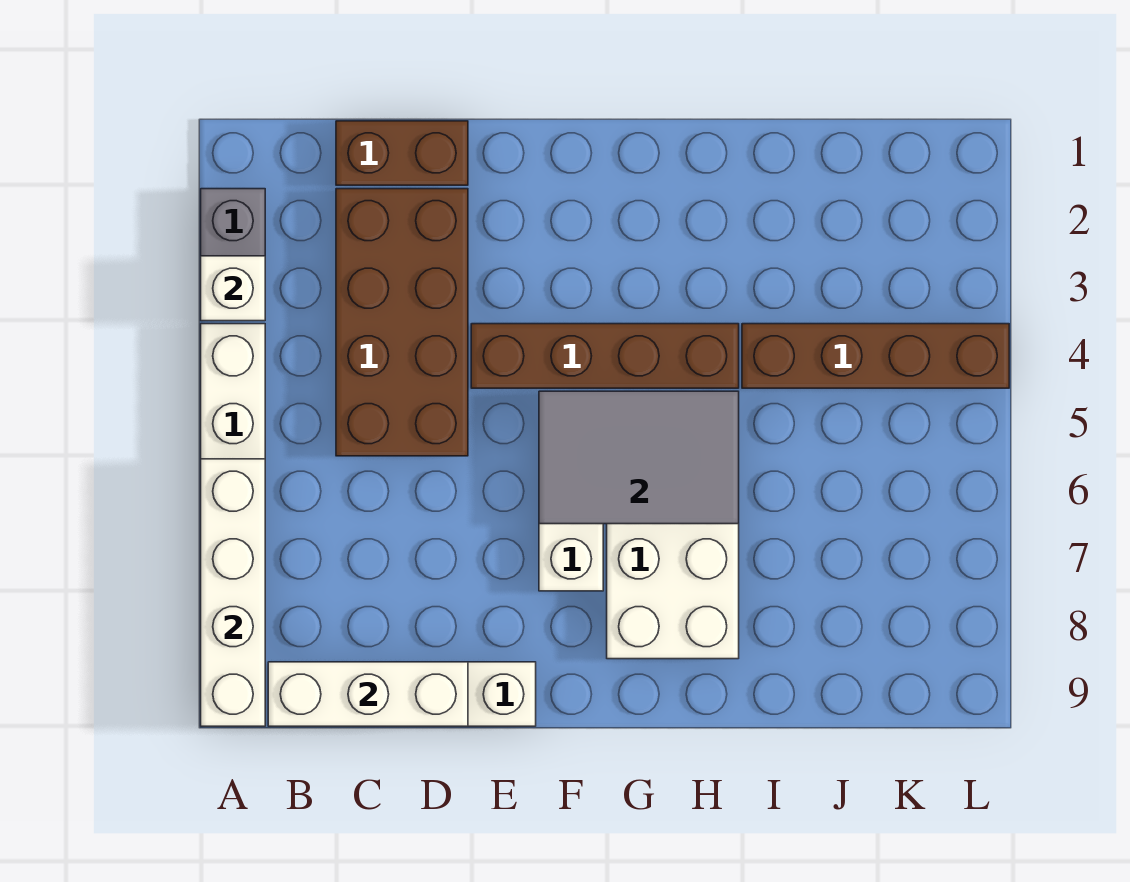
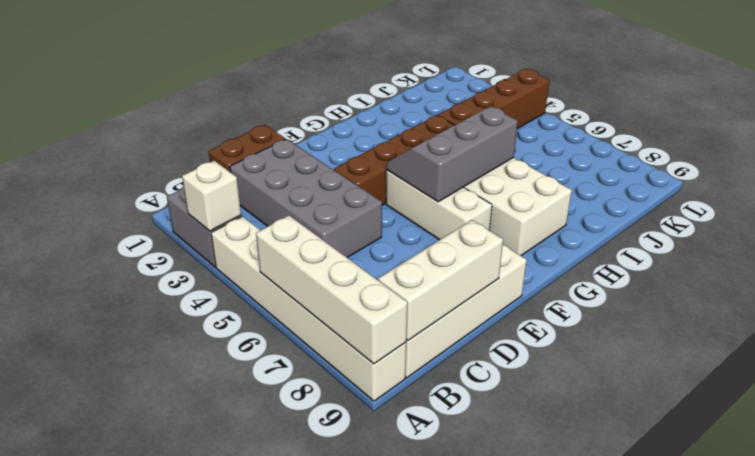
brown brick C2:D5 level 1 -> grey brick C2:D5 level 1
grey tile F5:H6 level 2 -> grey slope F5:H6 level 2 top 6

